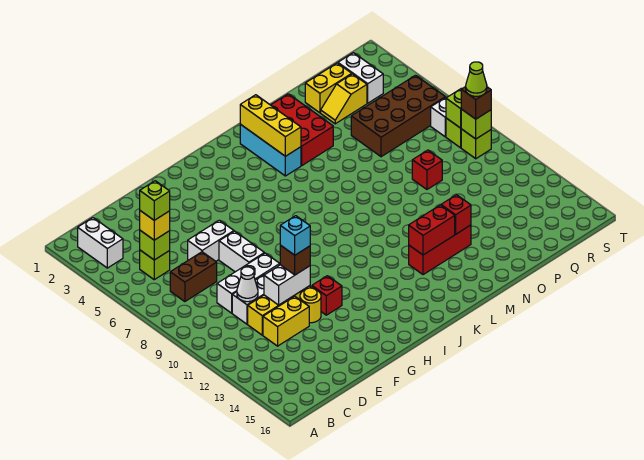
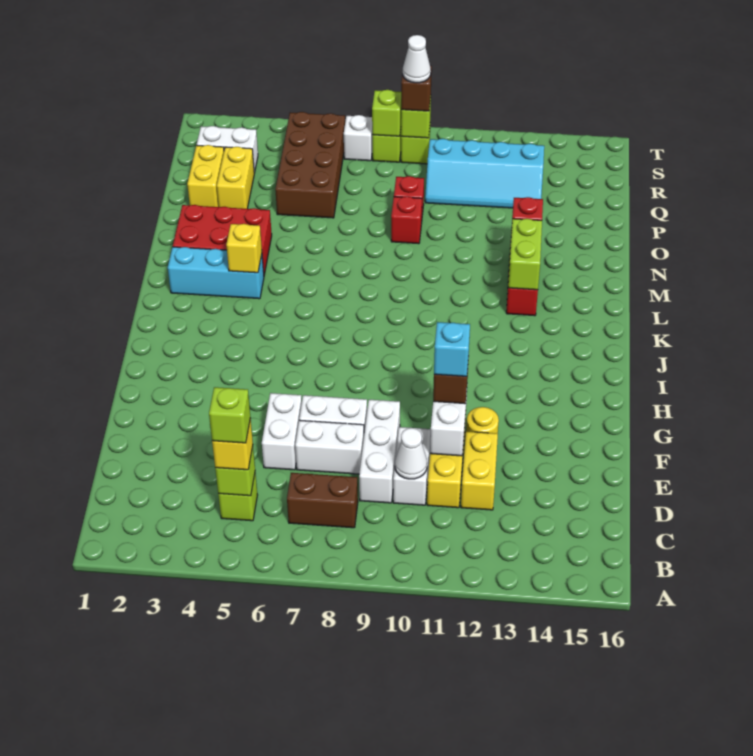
white brick B2:B3 level 1 -> white brick E7:E8 level 1
brown brick C7:D7 level 1 -> brown brick C7:C8 level 1
red brick G12 level 1 -> red brick O9 level 1
yellow brick L2:L4 level 2 -> yellow brick L4 level 2
red brick L13:M13 level 2 -> lime brick L13:M13 level 2
yellow slope P3:Q3 level 1 top Q -> yellow brick P3:Q3 level 1
none -> cyan slope Q10:R13 level 1 top R
lime cone S9 level 4 -> white cone S9 level 4

